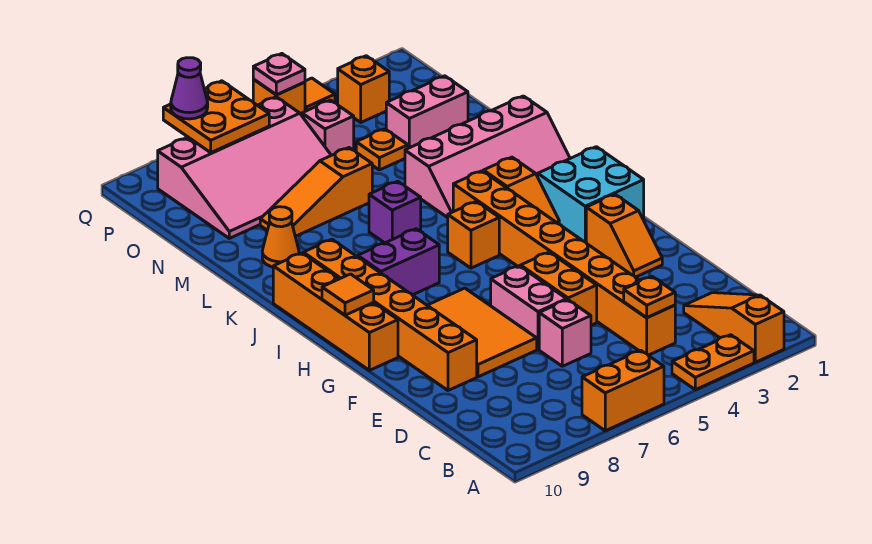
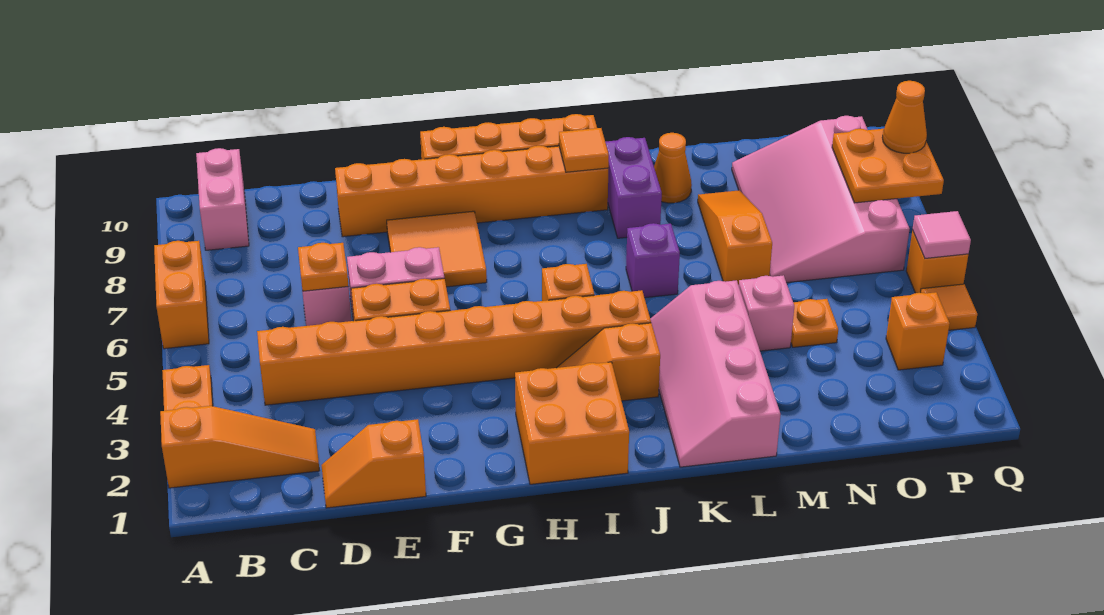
orange plate C4 level 2 -> orange plate D6 level 2
orange tile E7:G8 level 1 -> orange tile F7:G8 level 1
orange slope F2:G2 level 1 top G -> orange slope D1:E1 level 1 top E
cyan brick H1:I2 level 1 -> orange brick H1:I2 level 1
orange tile H10 level 2 -> orange tile J9 level 2
purple brick I7:I8 level 1 -> purple brick K8:K9 level 1
pink brick N2:N3 level 1 -> pink brick B9:B10 level 1
pink brick O5 level 1 -> pink brick M4 level 1
pink plate Q5 level 2 -> pink tile Q5 level 2
purple cone Q8 level 3 -> orange cone Q8 level 3

